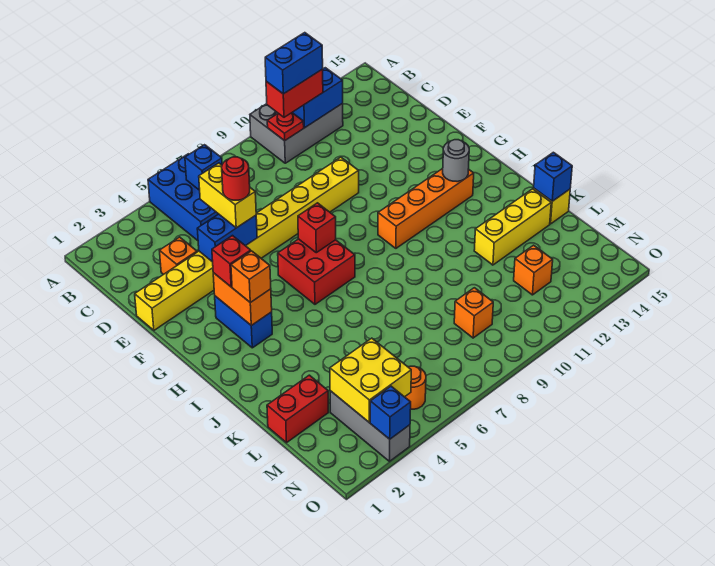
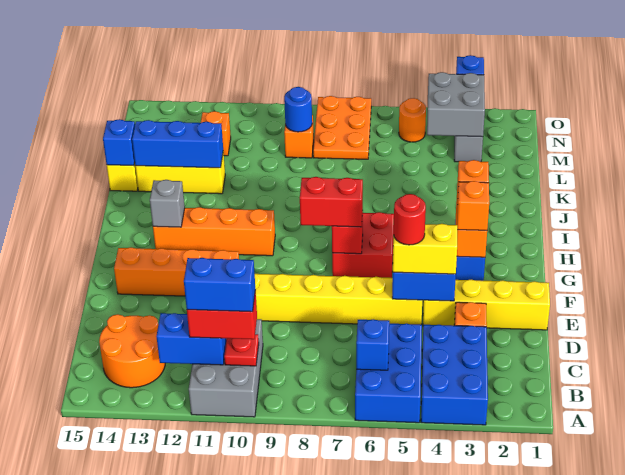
none -> blue brick A3:C4 level 1
grey brick A10:B12 level 1 -> grey brick A10:C11 level 1
none -> orange round brick B13:C14 level 1
yellow brick D5:E5 level 3 -> yellow brick E4:E5 level 3
none -> orange brick F11:F14 level 1
red brick G3 level 3 -> orange brick G3 level 3
grey round brick H13 level 2 -> grey brick H13 level 2
none -> blue brick K12:K14 level 2
red brick L1:L2 level 1 -> red brick G7:G8 level 3
yellow brick M3:N4 level 2 -> grey brick M3:N4 level 2
none -> orange plate M7:O8 level 1
none -> blue round brick M9 level 2

